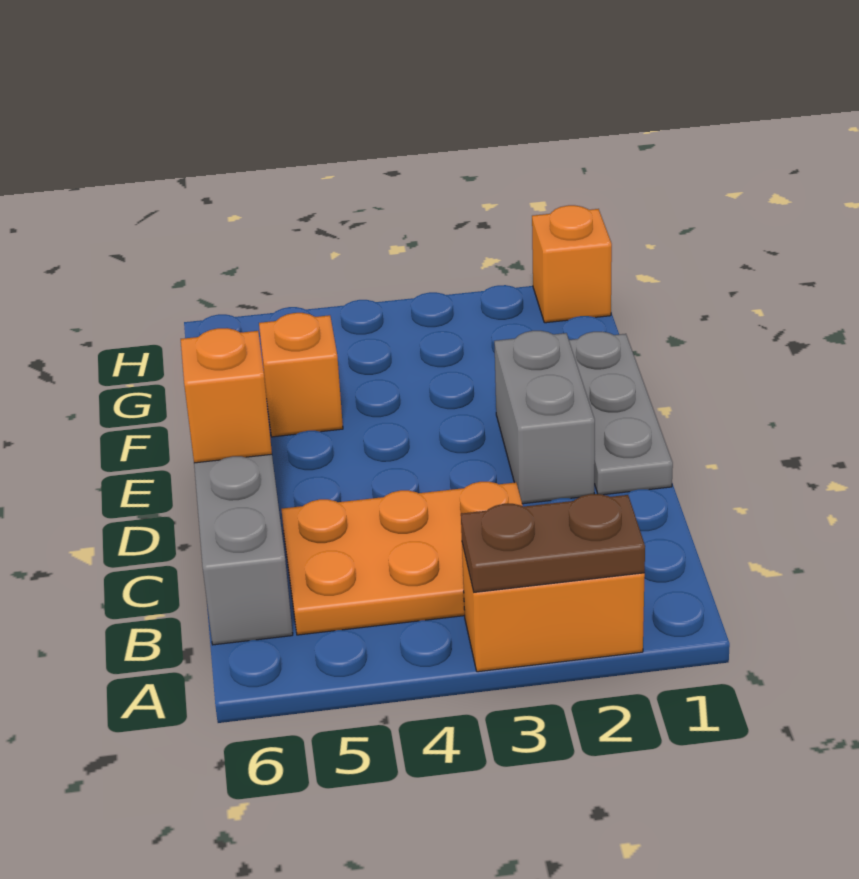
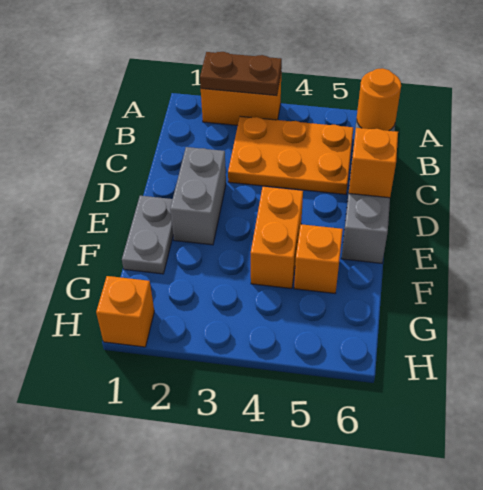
none -> orange round brick B6 level 2
grey plate D1:F1 level 1 -> grey plate E1:F1 level 1
none -> orange brick E4:F4 level 1

